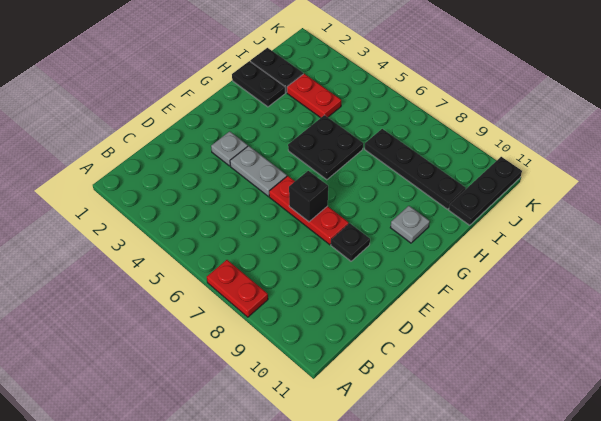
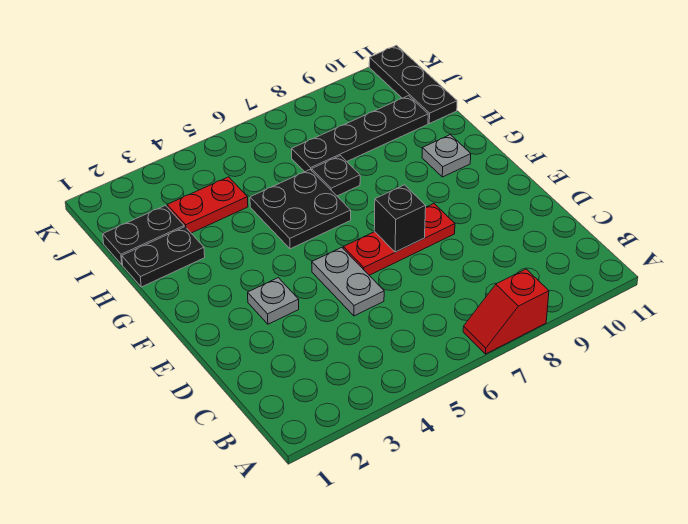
red plate A7:A8 level 1 -> red slope A7:A8 level 1 top 8
grey plate E4:E5 level 1 -> grey plate D5:E5 level 1
black plate E9 level 1 -> black plate H7 level 1

